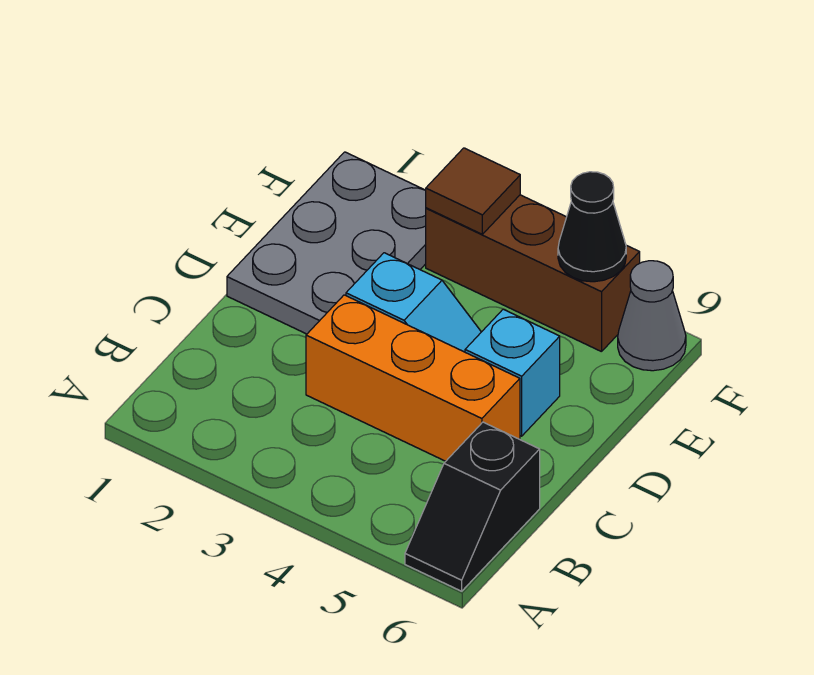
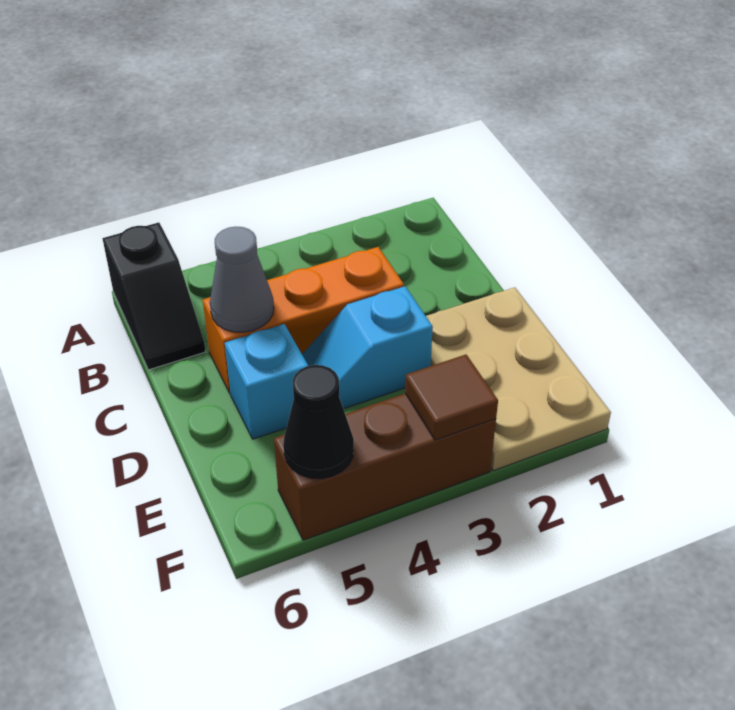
black slope A6:B6 level 1 top B -> black slope A6:B6 level 1 top A
grey plate D1:F2 level 1 -> tan plate D1:F2 level 1
grey cone F6 level 1 -> grey cone C5 level 2

